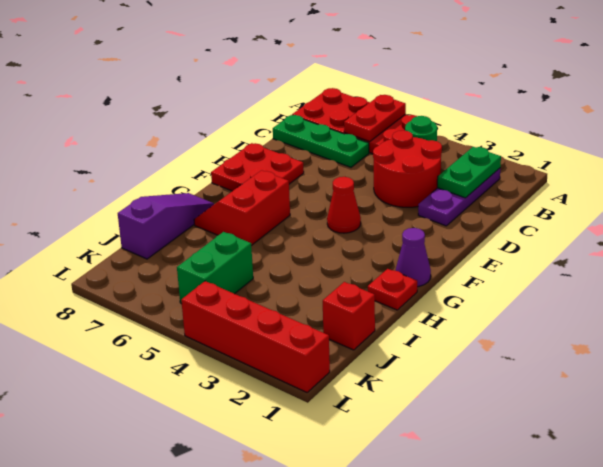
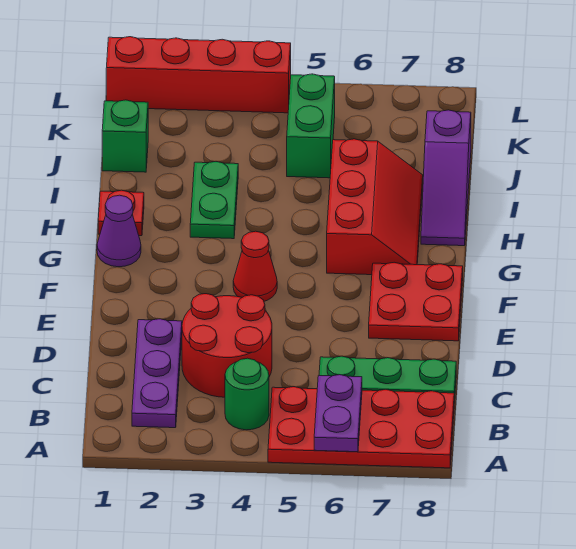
red plate A6:B6 level 2 -> purple plate A6:B6 level 2
green plate B2:C2 level 2 -> green plate H3:I3 level 1
red slope G6:H7 level 1 top 6 -> red slope G6:I7 level 1 top 6
red brick J1 level 1 -> green brick J1 level 1

